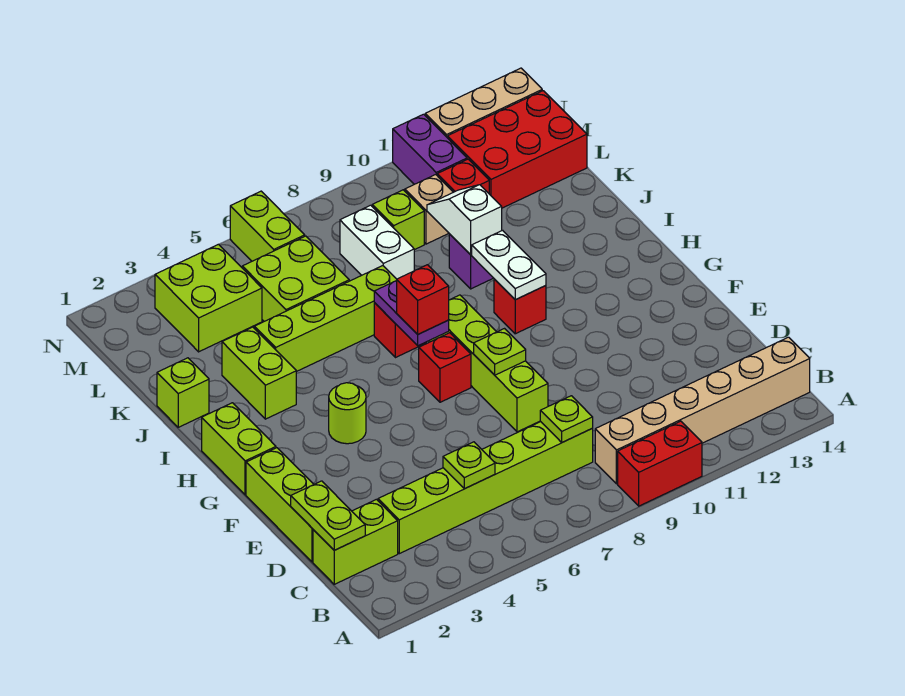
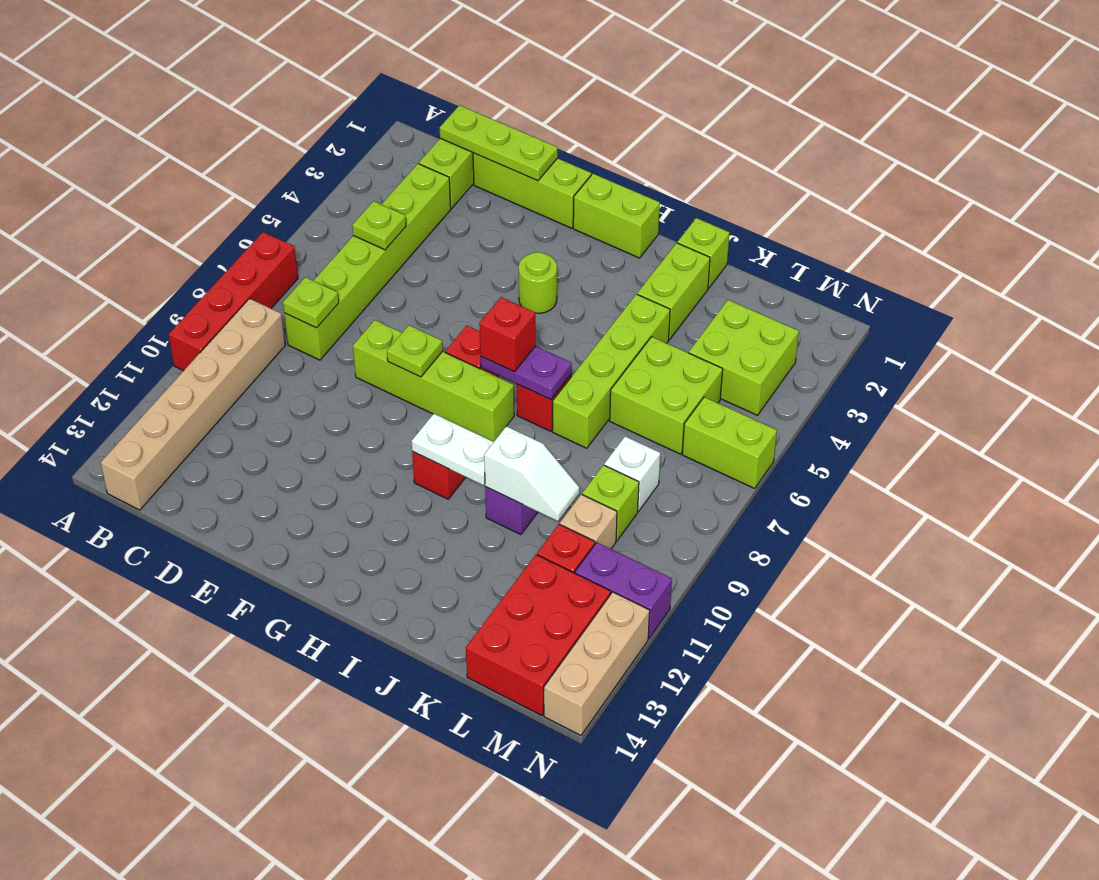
red brick A9:A10 level 1 -> red brick A7:A10 level 1
lime plate C1:D1 level 2 -> lime plate C1:E1 level 2
lime brick I3:J3 level 1 -> lime brick J2:J3 level 1
white brick K8:L8 level 1 -> white brick L8 level 1

